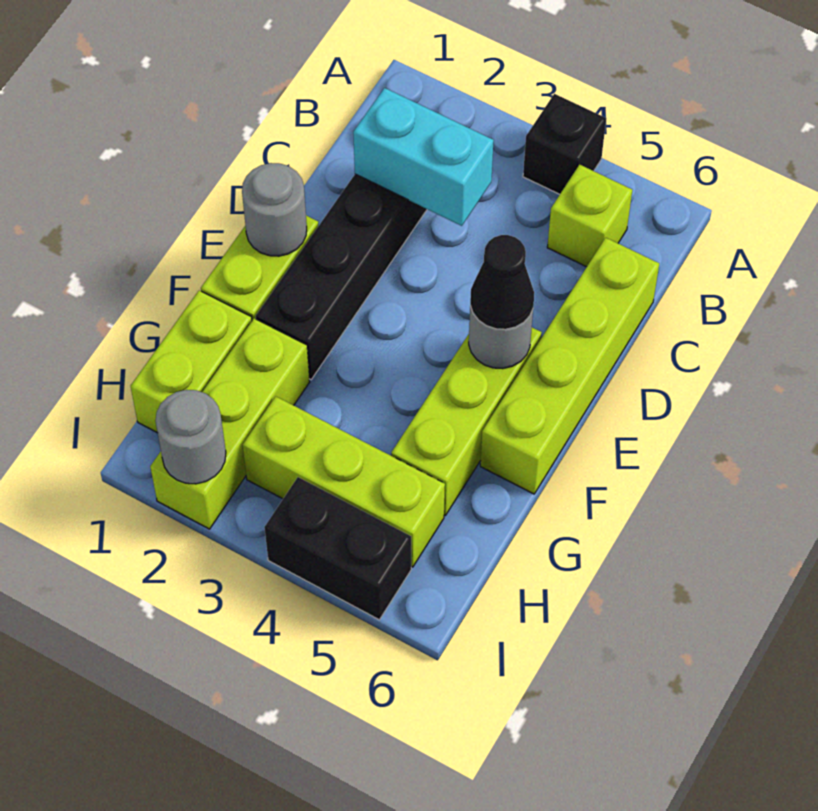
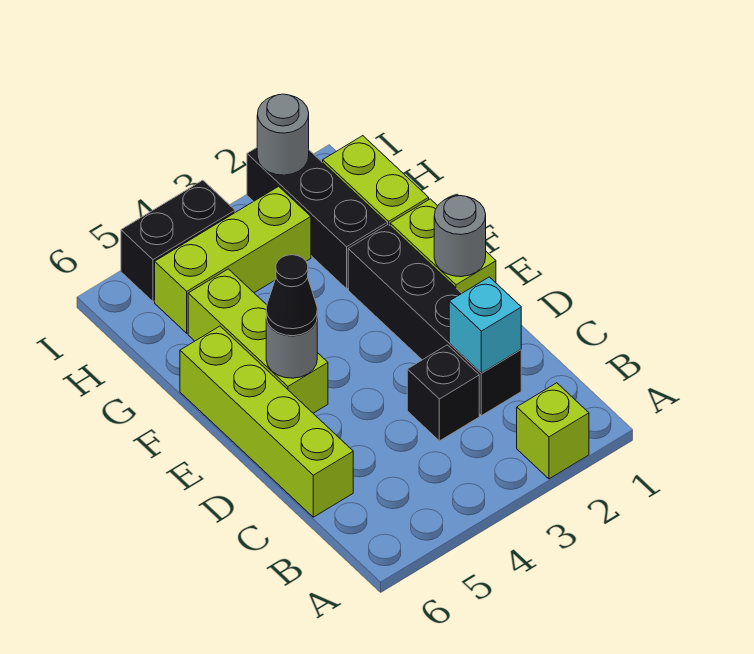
black brick A4 level 1 -> black brick C3 level 1
lime brick B5 level 1 -> lime brick A2 level 1
cyan brick C2:C3 level 2 -> cyan brick C2 level 2
lime brick G2:I2 level 1 -> black brick G2:I2 level 1

